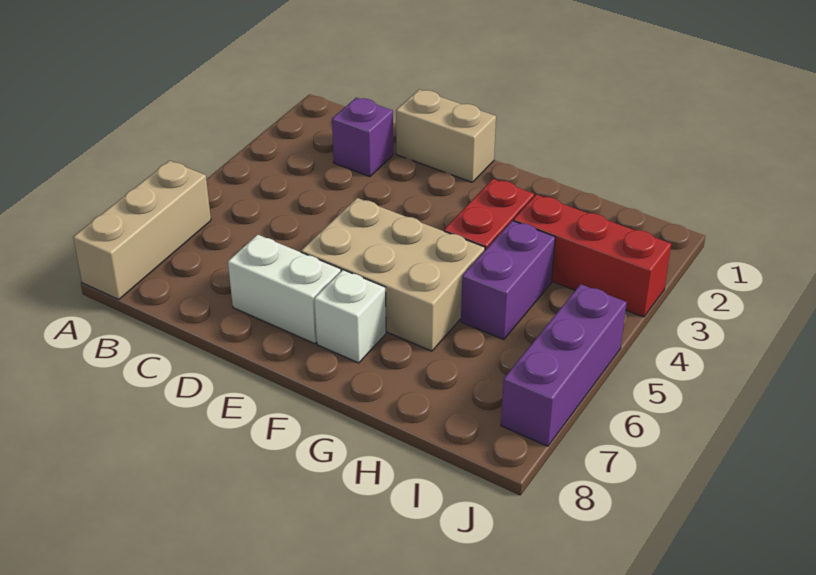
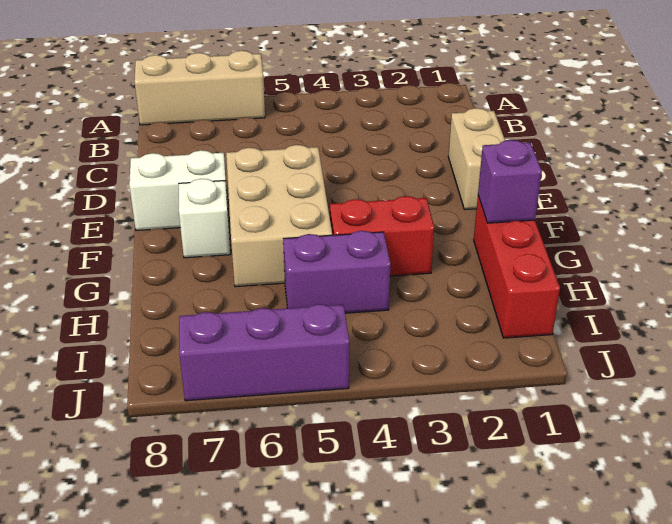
purple brick C2 level 1 -> purple brick G1 level 2
white brick D7:E7 level 1 -> white brick E7:E8 level 1
red brick H3:J3 level 1 -> red brick G1:I1 level 1

